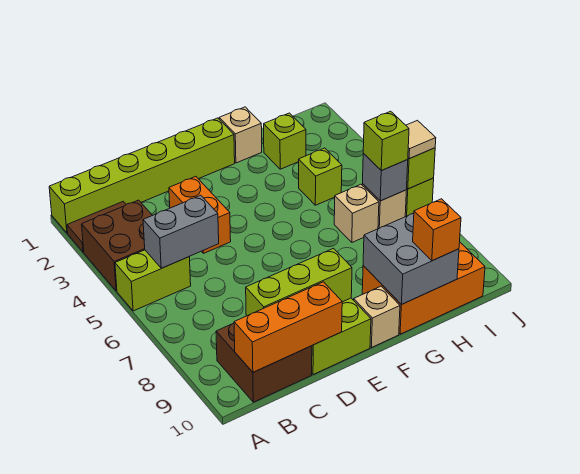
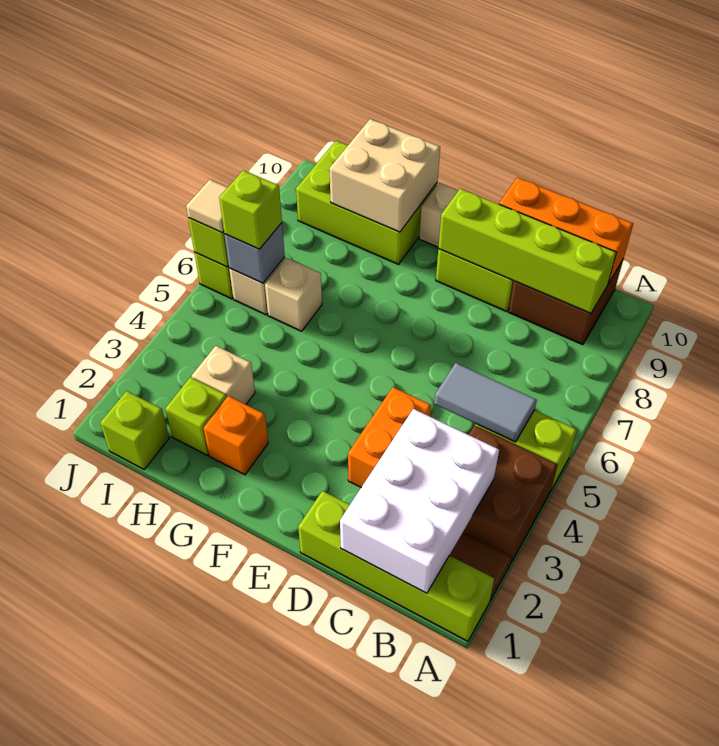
lime brick A1:F1 level 1 -> lime brick A1:D1 level 1
none -> white brick B1:C3 level 2
grey brick B5:C5 level 2 -> grey tile B5:C5 level 2
lime brick C9:E9 level 2 -> lime brick B9:E9 level 2
tan brick G1 level 1 -> tan brick H3 level 1
orange brick G9:I10 level 1 -> lime brick G9:I10 level 1
grey brick G9:H10 level 2 -> tan brick G9:H10 level 2
lime brick H4 level 1 -> lime brick I1 level 1
orange brick H10 level 3 -> orange brick G2 level 1

